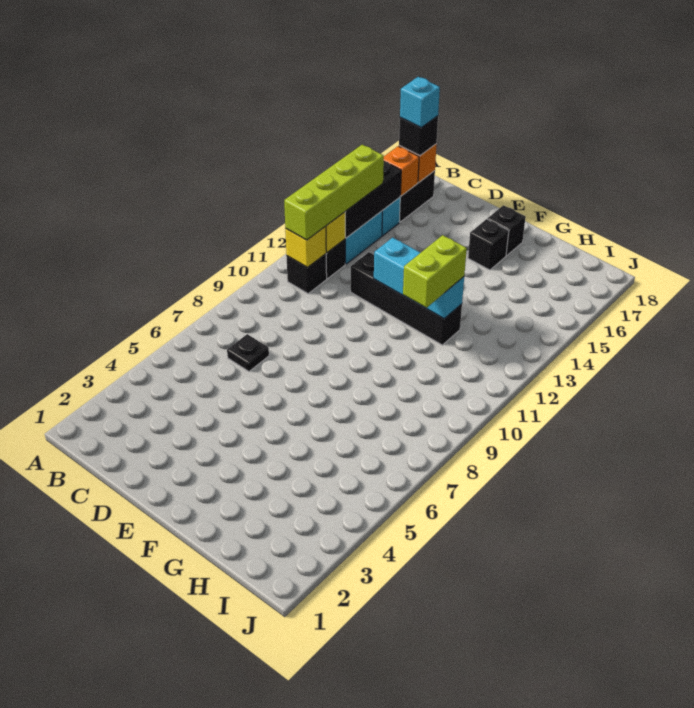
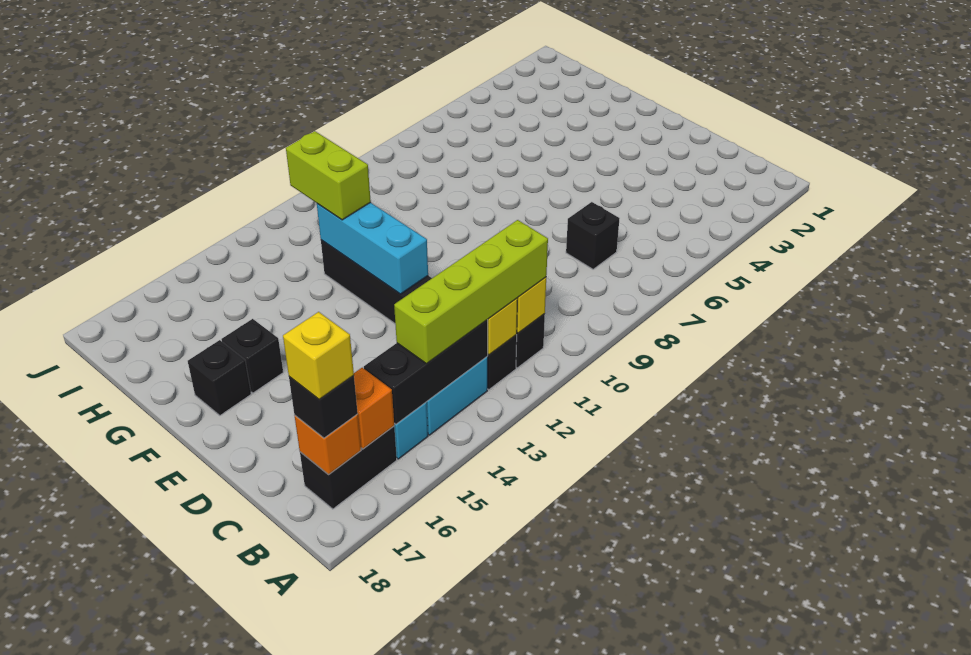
cyan brick B17 level 4 -> yellow brick B17 level 4
black plate C7 level 1 -> black brick C7 level 1
lime brick G11:G12 level 3 -> lime brick G12:H12 level 3

